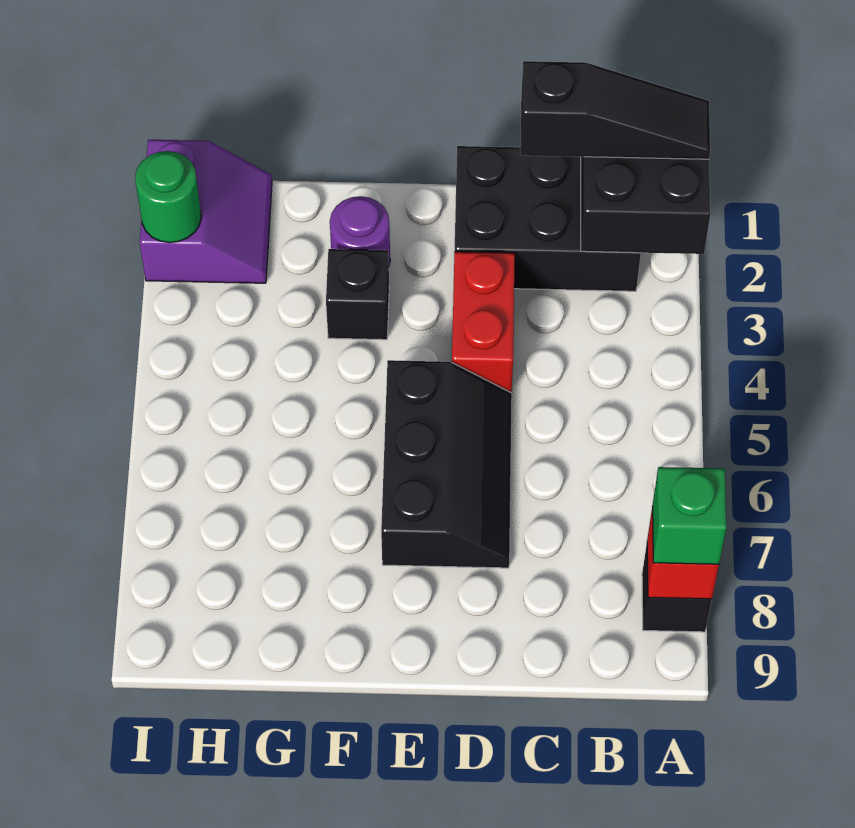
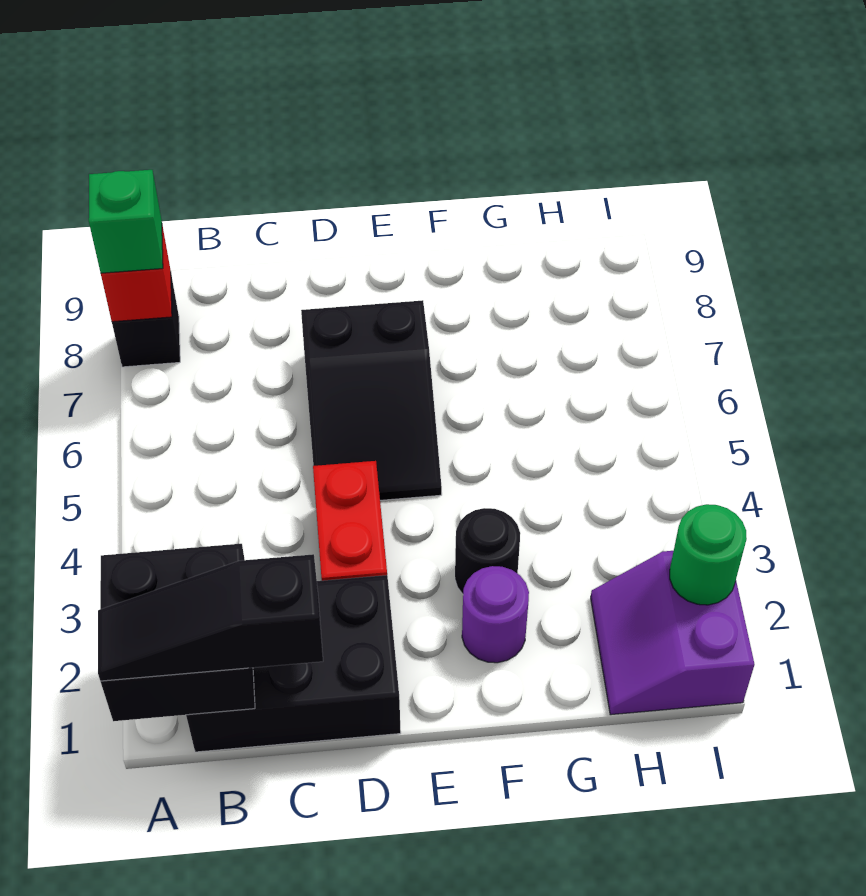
black slope D5:E7 level 1 top E -> black slope D5:E7 level 1 top 7
black brick F3 level 1 -> black round brick F3 level 1

